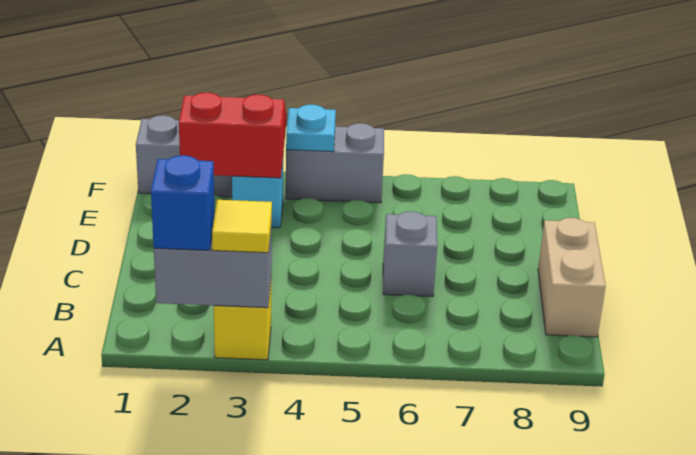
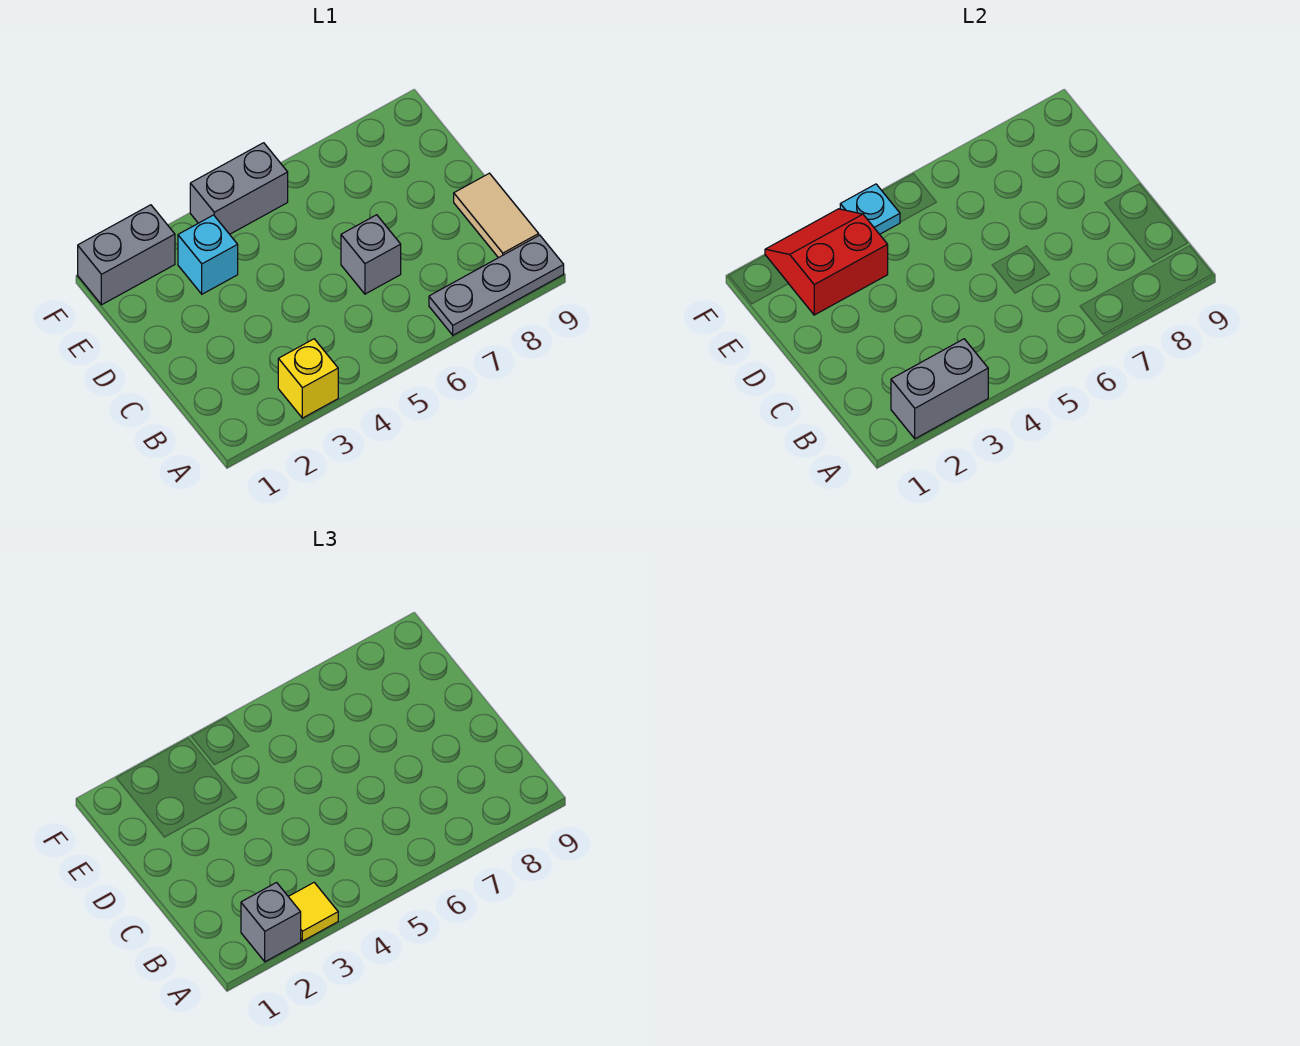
blue brick A2 level 3 -> grey brick A2 level 3
none -> grey plate A7:A9 level 1
tan brick B9:C9 level 1 -> tan tile B9:C9 level 1

